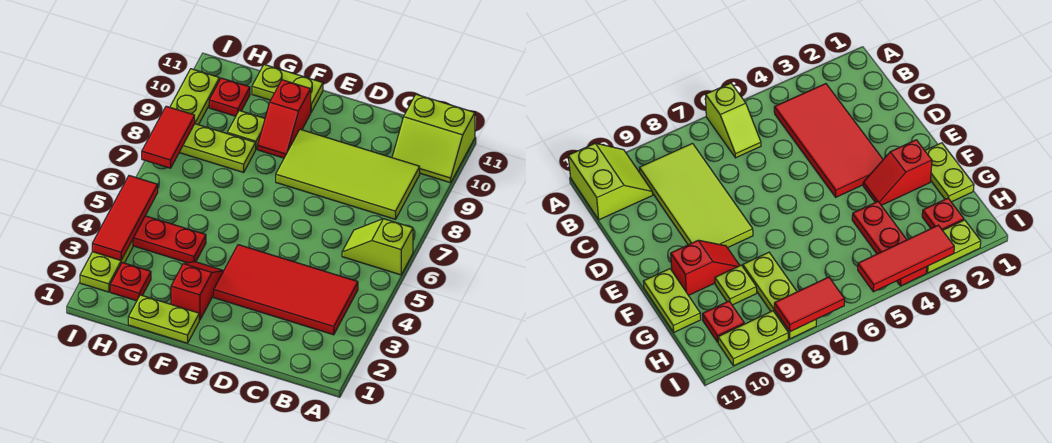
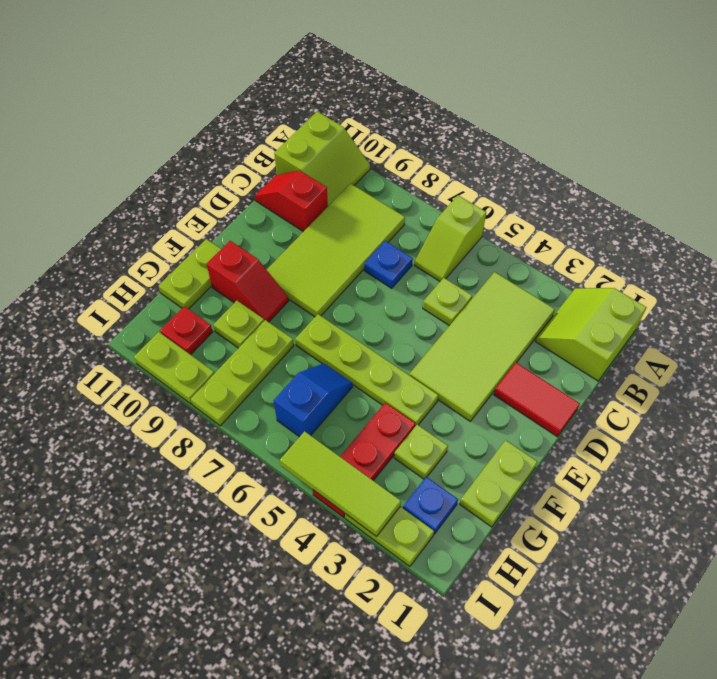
none -> lime slope A1:B2 level 1 top 1
red tile B3:E4 level 1 -> lime tile B3:E4 level 1
none -> lime plate C5 level 1
none -> blue plate C7 level 1
red slope F2:F3 level 1 top 2 -> red slope C10:C11 level 1 top 10
none -> lime plate F4:F7 level 1
none -> lime plate G3 level 1
none -> blue slope G6:H6 level 1 top H
red plate H2 level 1 -> blue plate H2 level 1
red tile I3:I5 level 2 -> lime tile I3:I5 level 2
red tile I7:I8 level 2 -> red tile D1:D2 level 1

